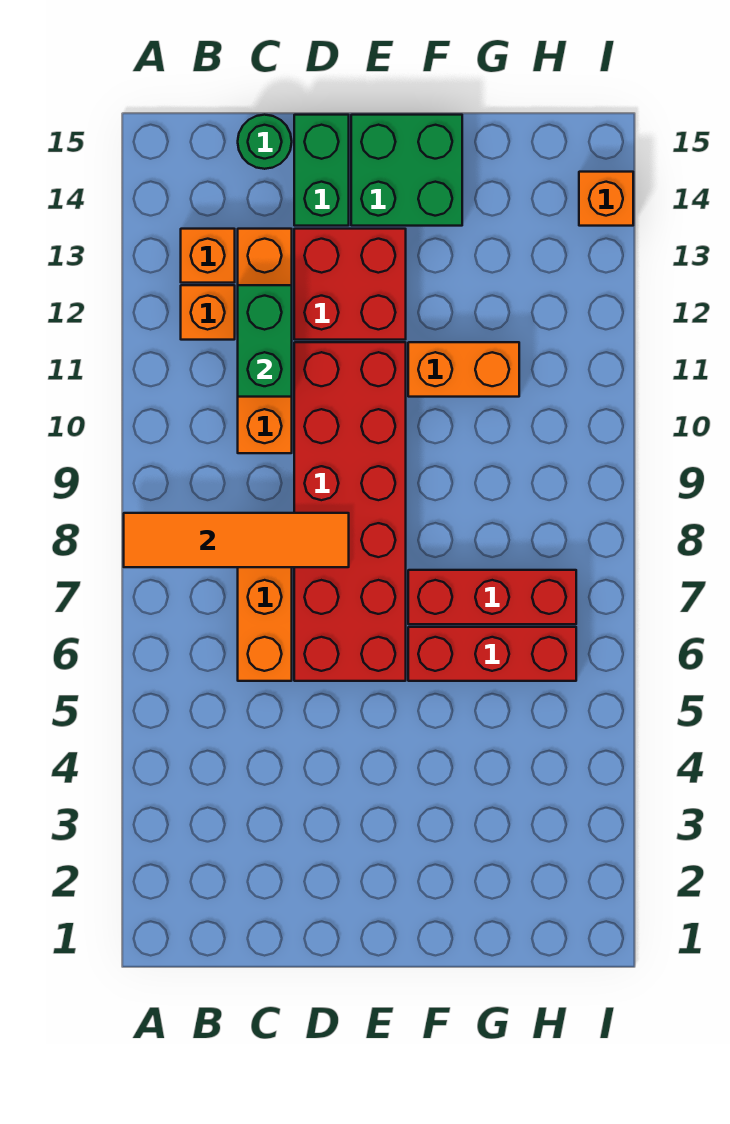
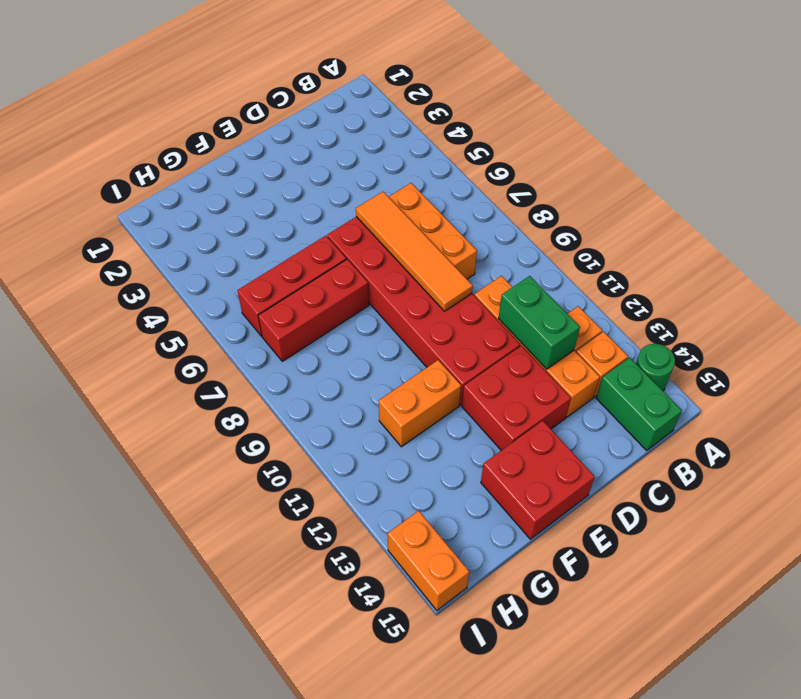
orange tile A8:D8 level 2 -> orange tile D6:D9 level 2
green round brick C15 level 1 -> green round brick A14 level 1
green brick D14:D15 level 1 -> green brick B14:B15 level 1
green brick E14:F15 level 1 -> red brick E14:F15 level 1
orange brick I14 level 1 -> orange brick I14:I15 level 1

